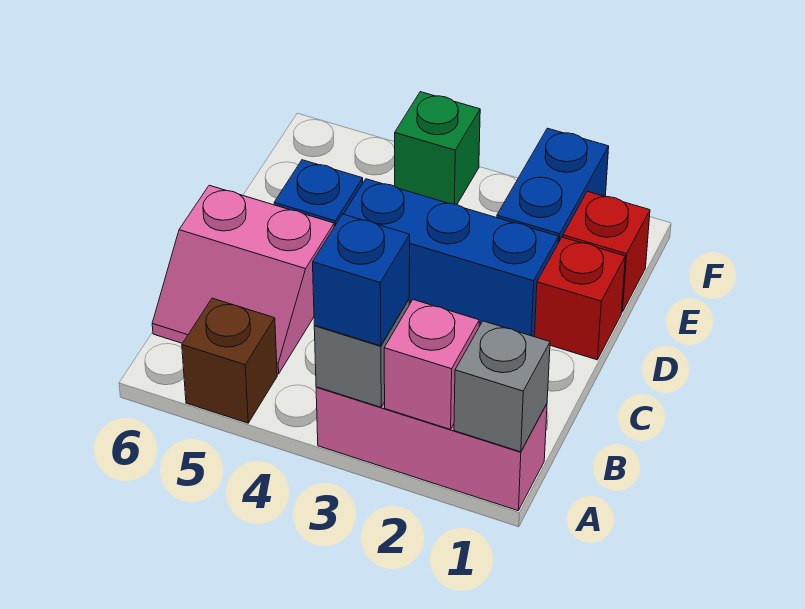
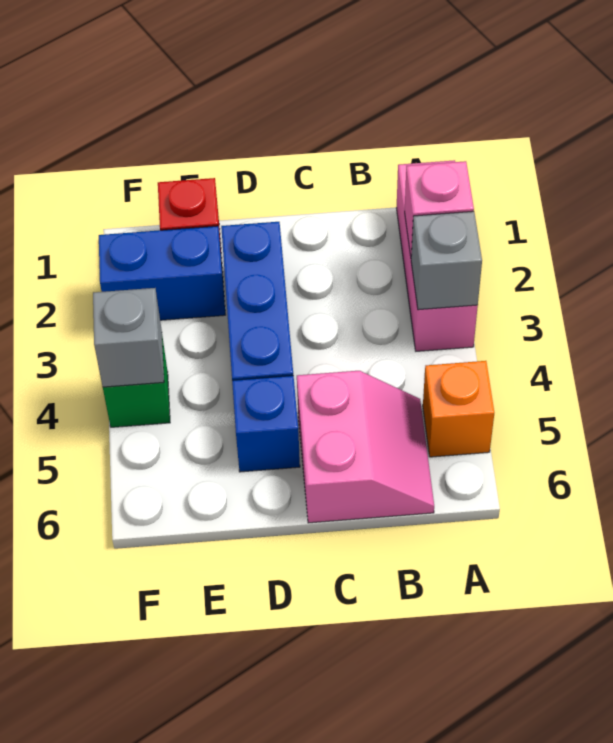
grey brick A1 level 2 -> grey brick F4 level 2
blue brick A3 level 3 -> none
brown brick A5 level 1 -> orange brick A5 level 1
red brick D1 level 1 -> none

